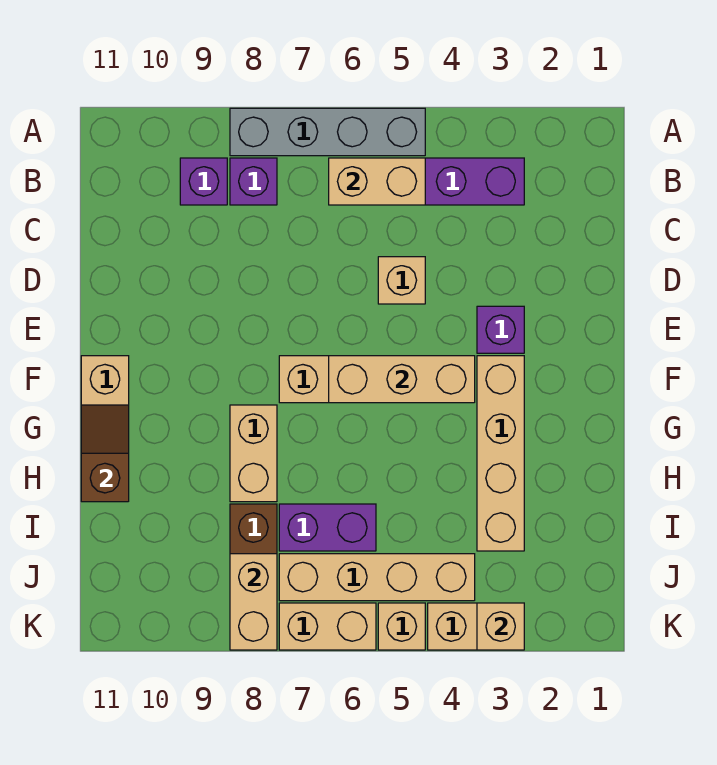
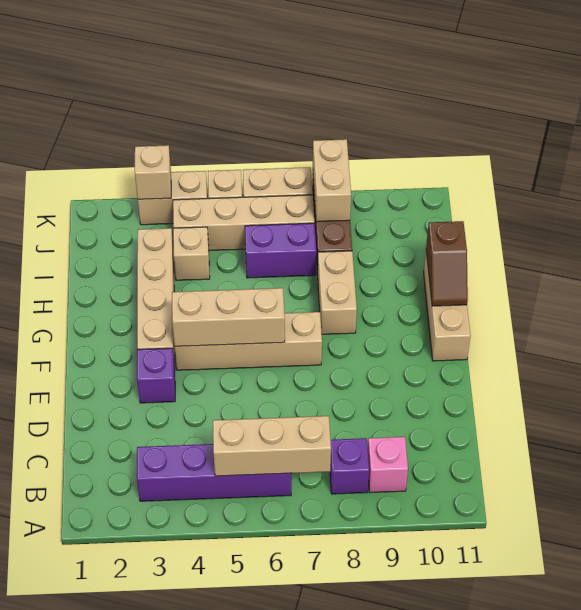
grey brick A5:A8 level 1 -> none
tan brick B5:B6 level 2 -> tan brick B5:B7 level 2
purple brick B9 level 1 -> pink brick B9 level 1
tan brick D5 level 1 -> tan brick I4 level 1

